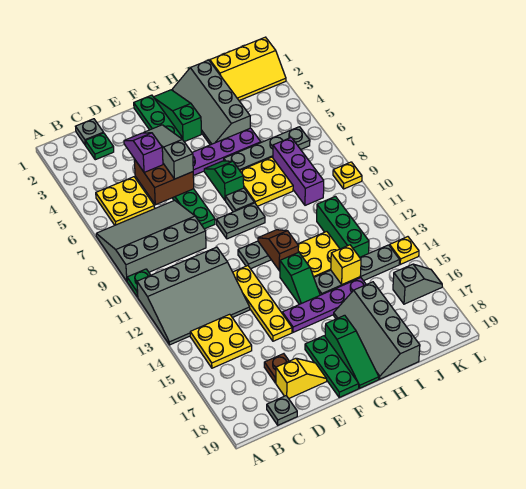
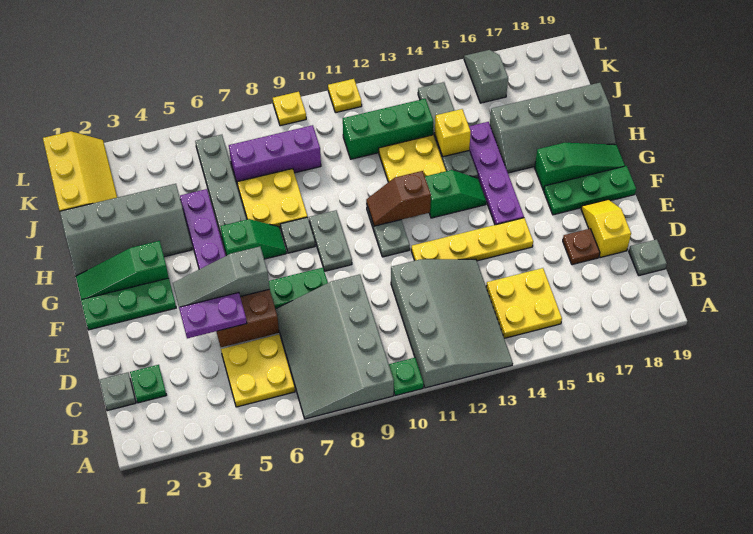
purple slope D4:D5 level 3 top 5 -> purple plate D4:D5 level 3
green slope G6:G7 level 1 top 7 -> green slope G6:G7 level 1 top 6
yellow plate L14 level 1 -> yellow plate L11 level 1

